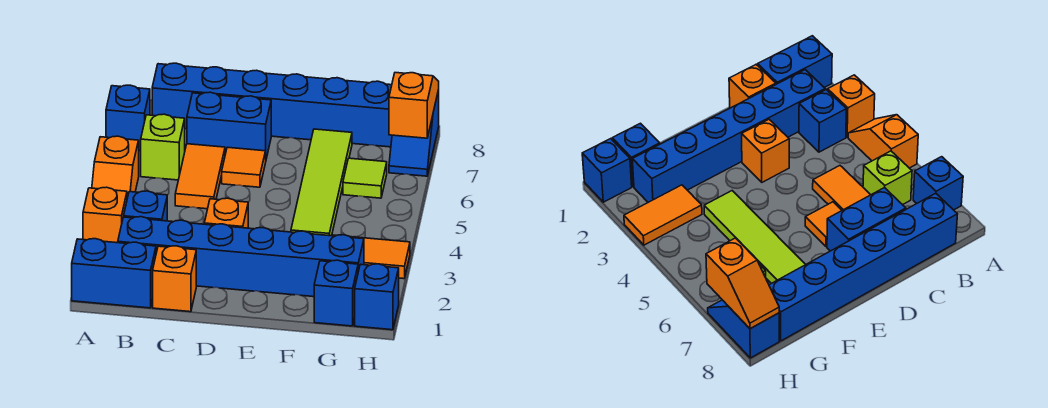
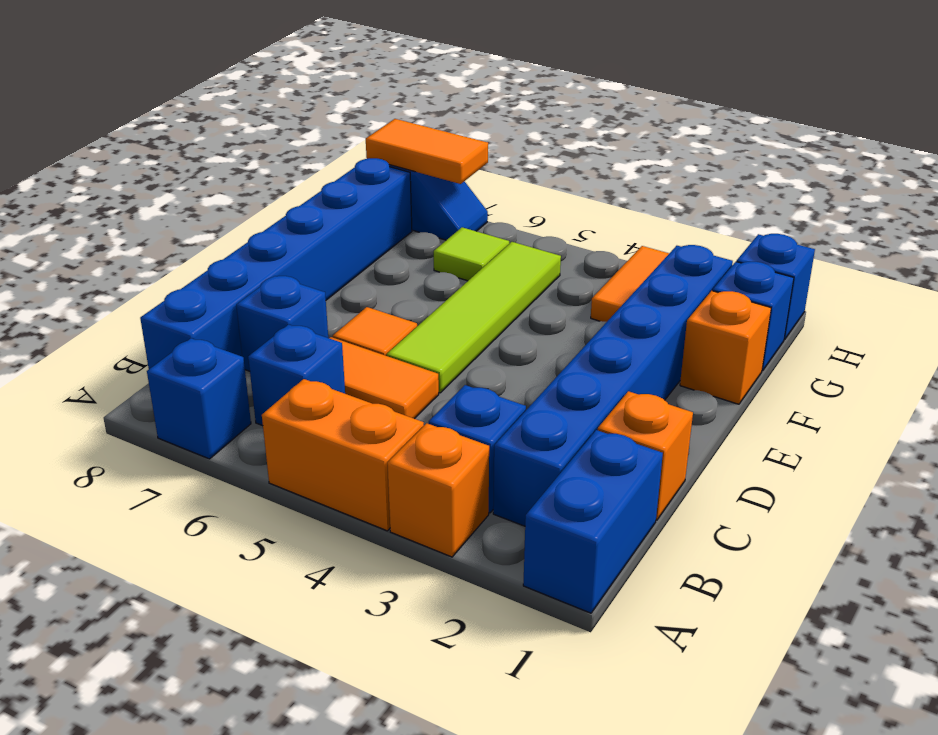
orange slope A4:A5 level 1 top 5 -> orange brick A4:A5 level 1
lime brick B6 level 1 -> blue brick B6 level 1
blue brick C7:D7 level 1 -> blue brick C7 level 1
orange brick D3 level 1 -> orange brick F1 level 1
lime tile F4:F7 level 1 -> lime tile D5:G5 level 1
orange slope H7:H8 level 2 top 7 -> orange tile H7:H8 level 2

